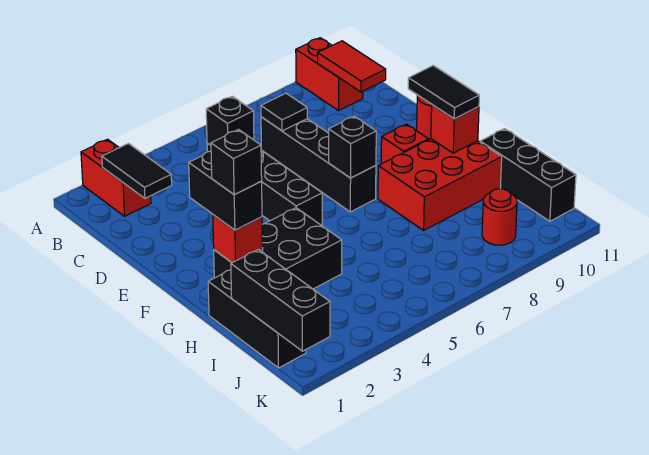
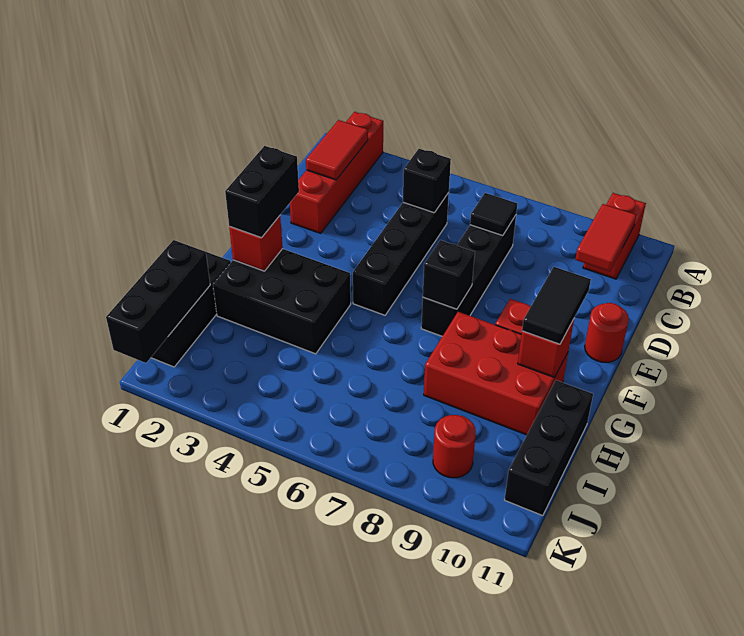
red brick A2:B2 level 1 -> red brick A2:D2 level 1
black tile B2:C2 level 2 -> red tile B2:C2 level 2
black brick G2 level 4 -> none

